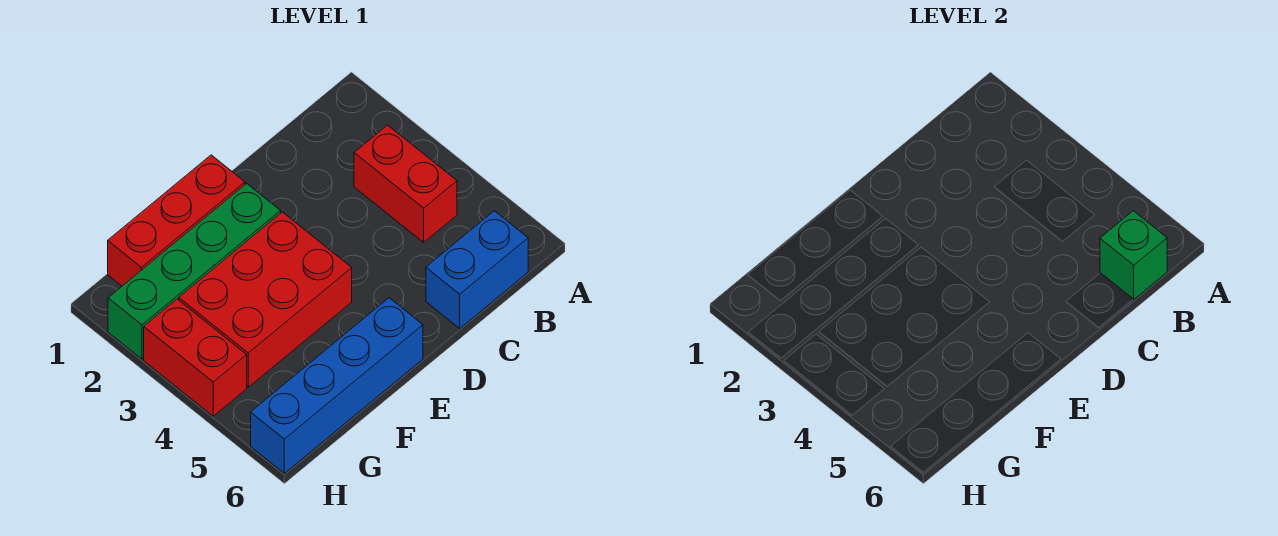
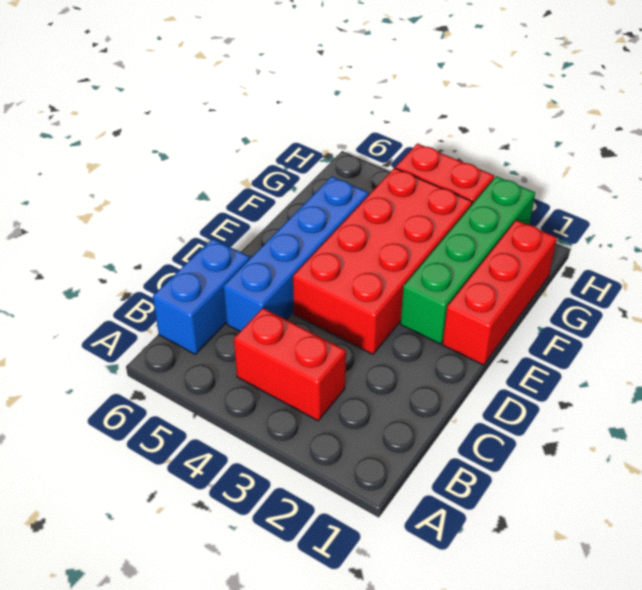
green brick B6 level 2 -> none
red brick E3:G4 level 1 -> red brick D3:G4 level 1
blue brick E6:H6 level 1 -> blue brick C5:F5 level 1

